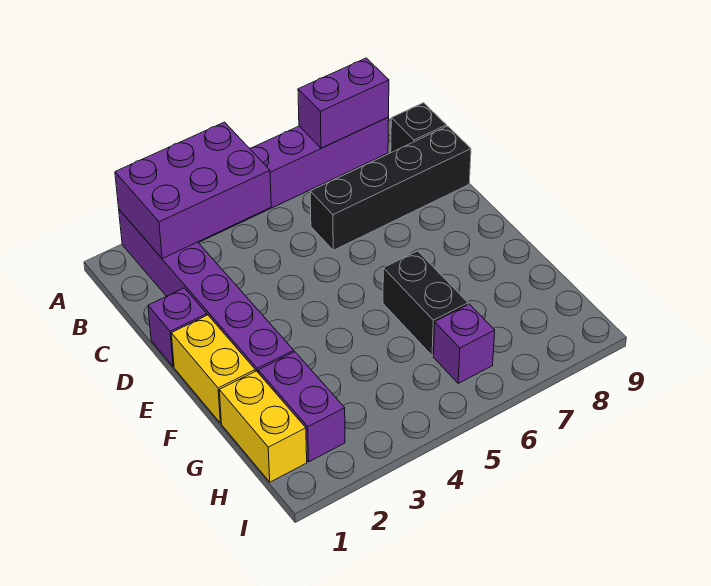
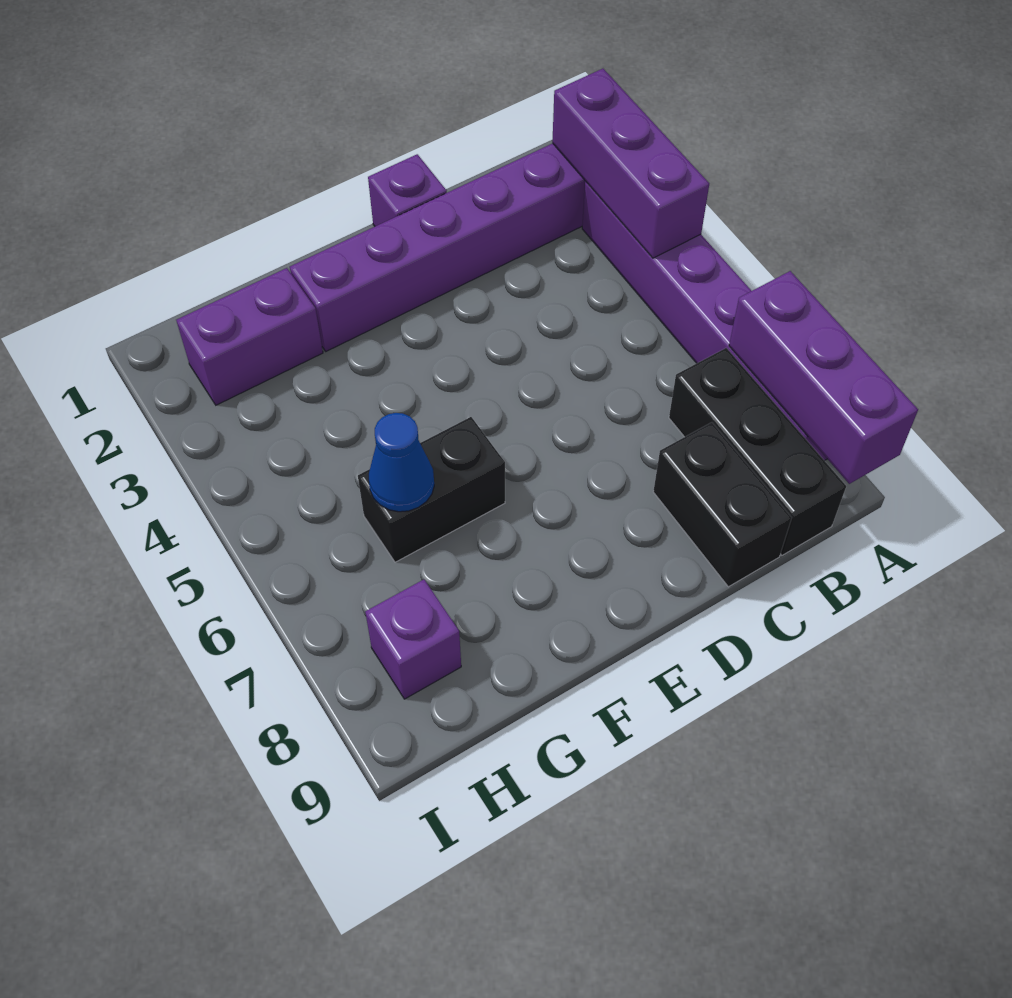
purple brick A2:B4 level 2 -> purple brick A2:A4 level 2
purple brick A7:A8 level 2 -> purple brick A7:A9 level 2
black brick B9 level 1 -> black brick B7:B9 level 1
black brick C6:C9 level 1 -> black brick C8:C9 level 1
yellow brick E1:F1 level 1 -> none
yellow brick G1:H1 level 1 -> none
none -> blue cone G6 level 2
purple brick H6 level 1 -> purple brick H8 level 1

